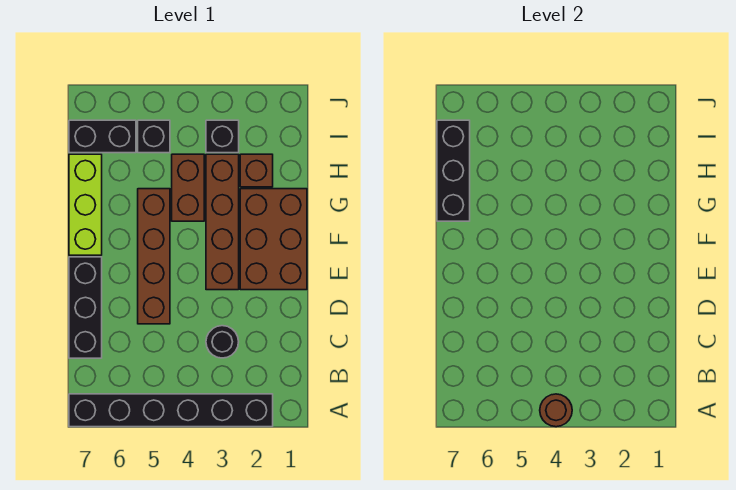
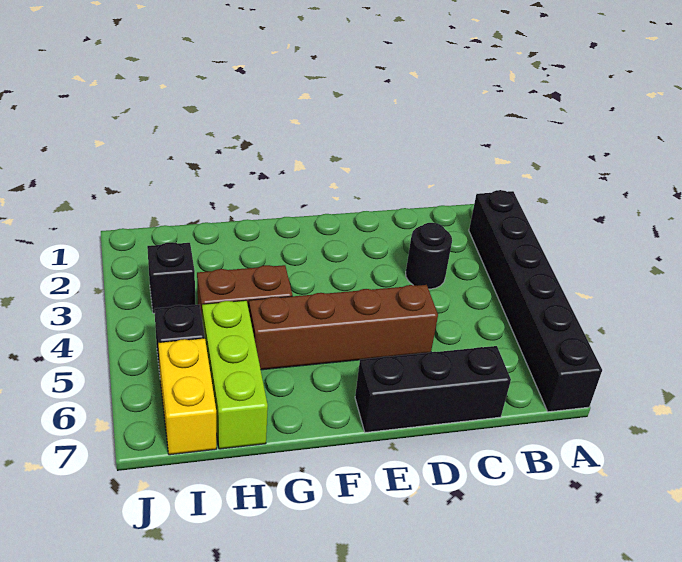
brown round brick A4 level 2 -> none
brown brick E1:G2 level 1 -> none
brown brick E3:H3 level 1 -> none
lime brick F7:H7 level 1 -> lime brick H5:H7 level 1
black brick G7:I7 level 2 -> none
brown brick H2 level 1 -> none
black brick I6:I7 level 1 -> yellow brick I6:I7 level 1

